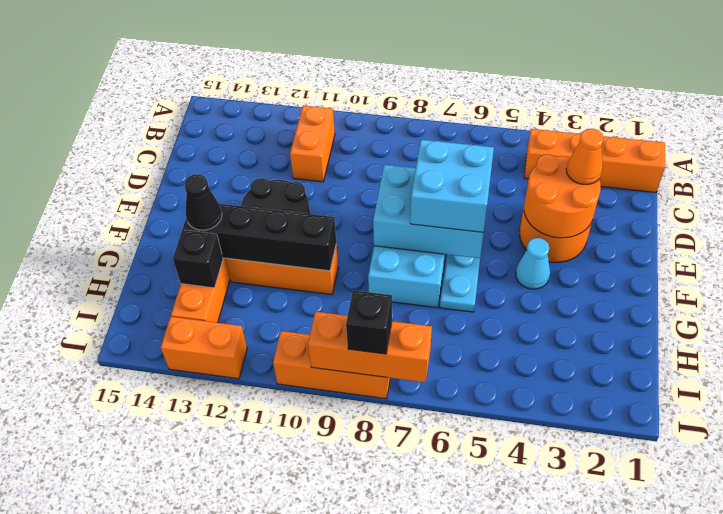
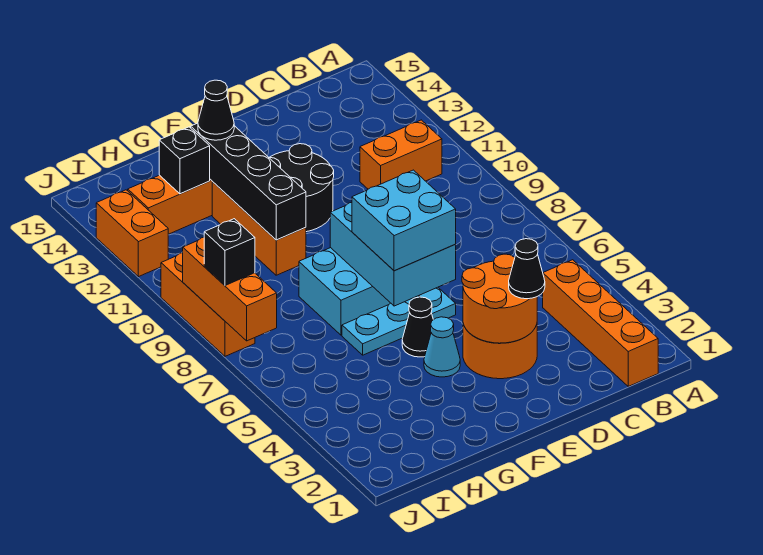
orange cone D3 level 3 -> black cone D3 level 3
none -> black cone F5 level 1

